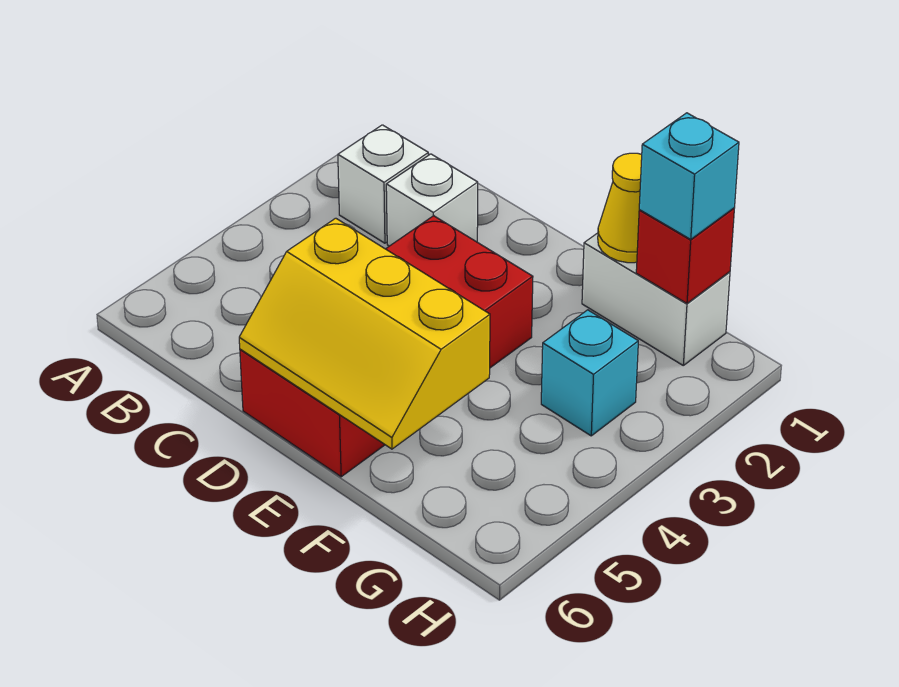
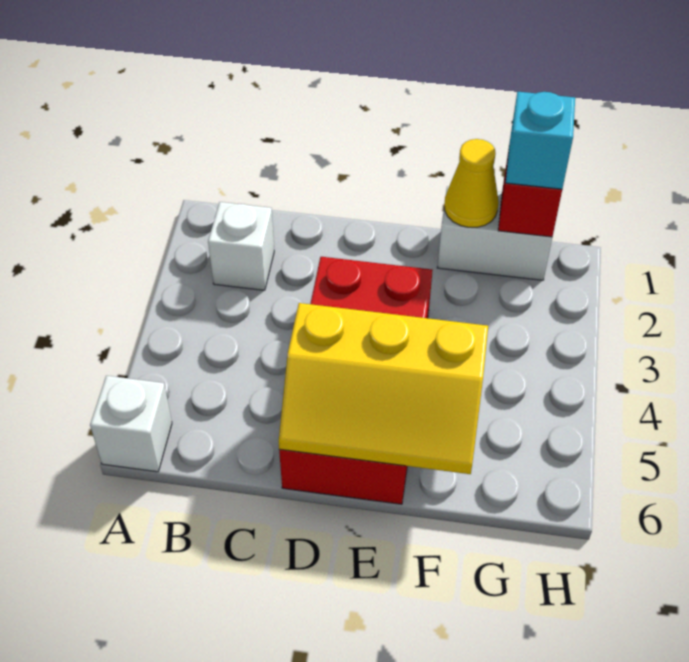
white brick C2 level 1 -> white brick A6 level 1
cyan brick G3 level 1 -> none

